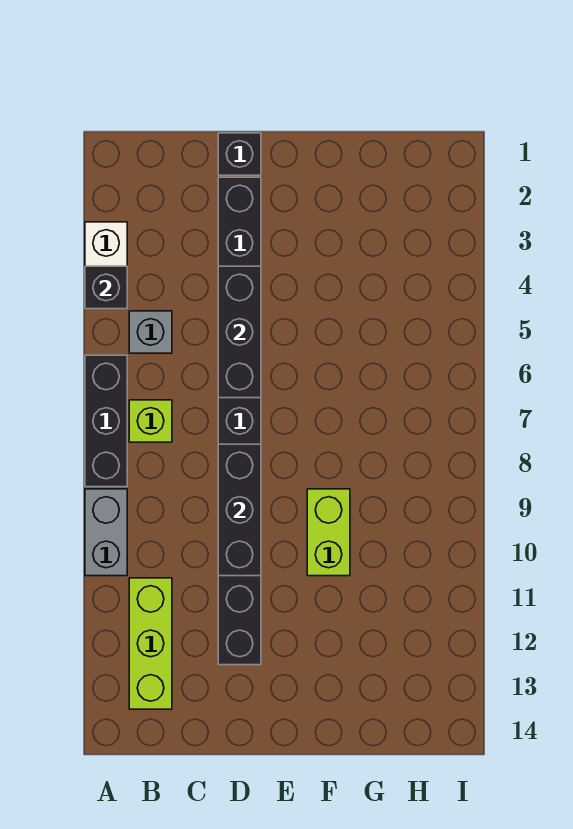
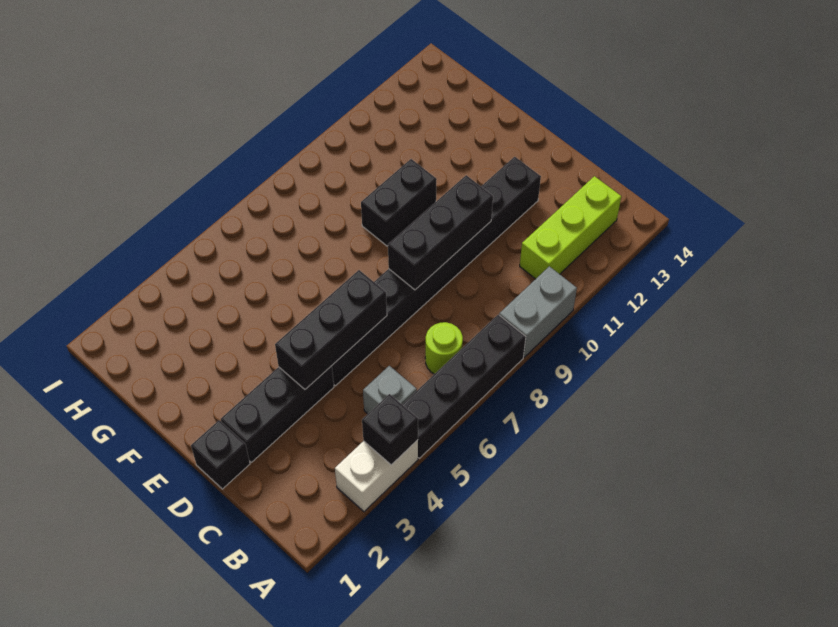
black brick A6:A8 level 1 -> black brick A5:A8 level 1
lime brick B7 level 1 -> lime round brick B7 level 1
lime brick F9:F10 level 1 -> black brick F9:F10 level 1

